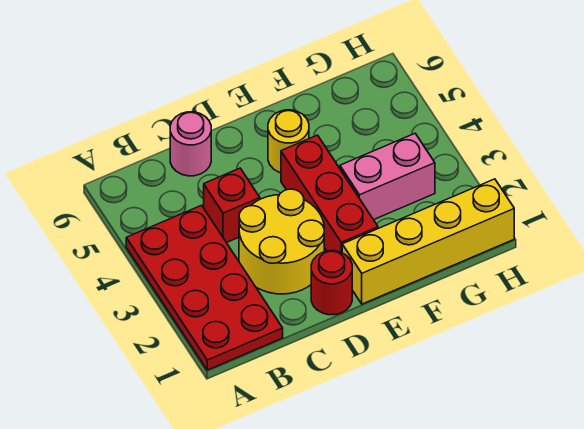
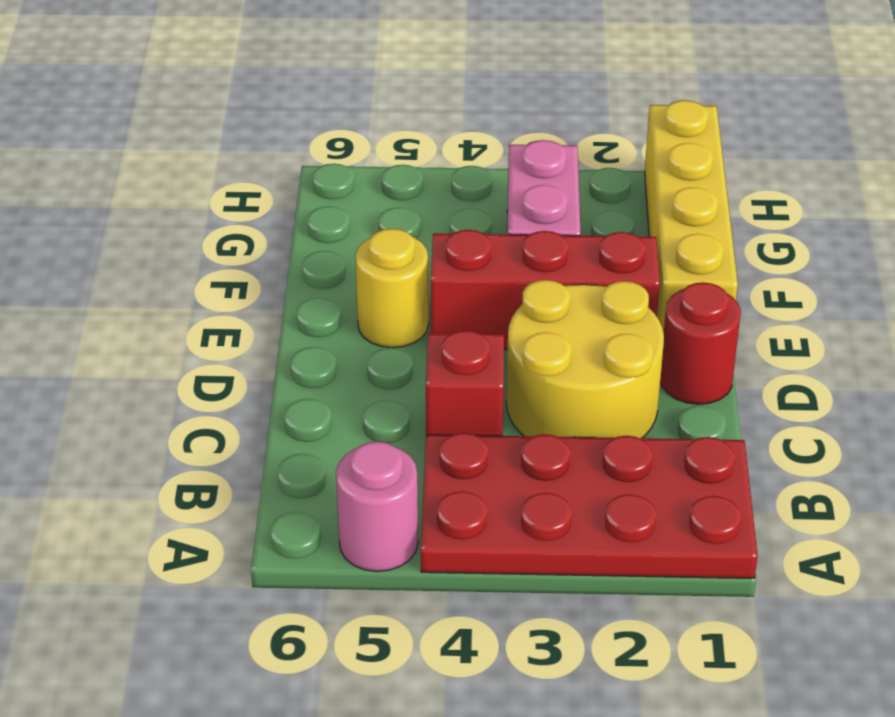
pink round brick C6 level 1 -> pink round brick A5 level 1

